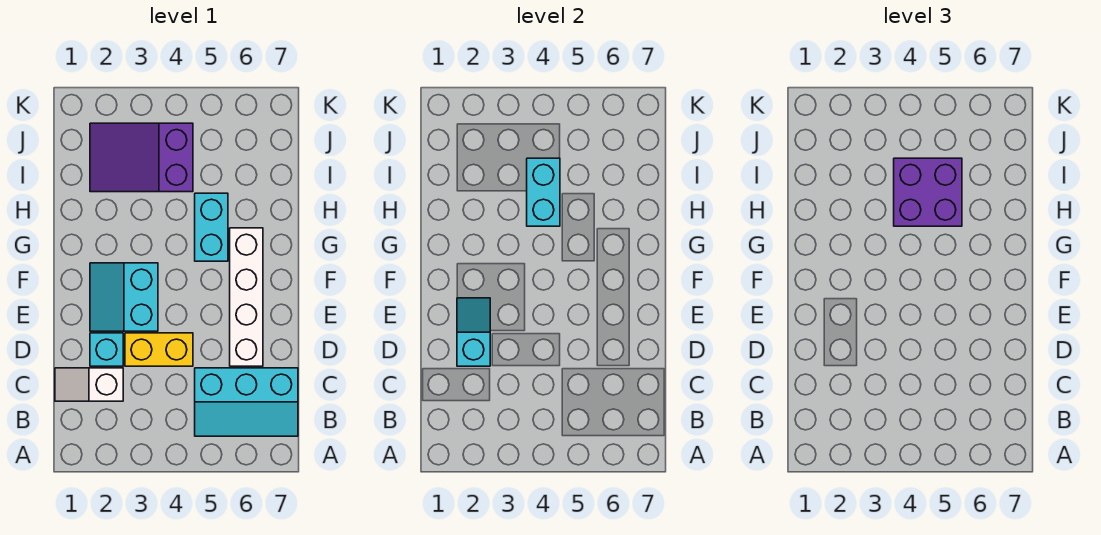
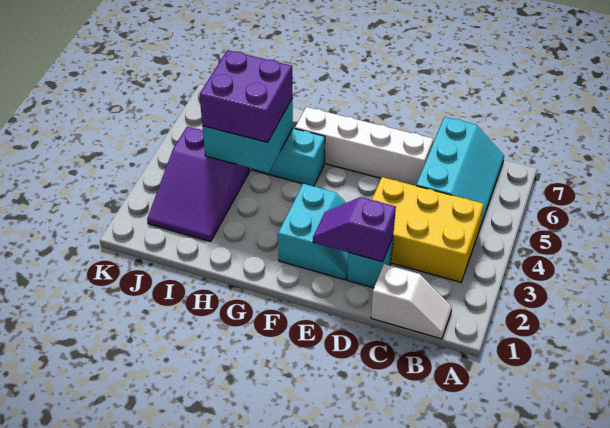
white slope C1:C2 level 1 top 2 -> white slope B1:C1 level 1 top C
cyan slope D2:E2 level 2 top D -> purple slope D2:E2 level 2 top D
yellow brick D3:D4 level 1 -> yellow brick B3:D4 level 1
cyan slope E2:F3 level 1 top 3 -> cyan slope E2:F3 level 1 top F
cyan brick H4:I4 level 2 -> cyan brick H4:I5 level 2

